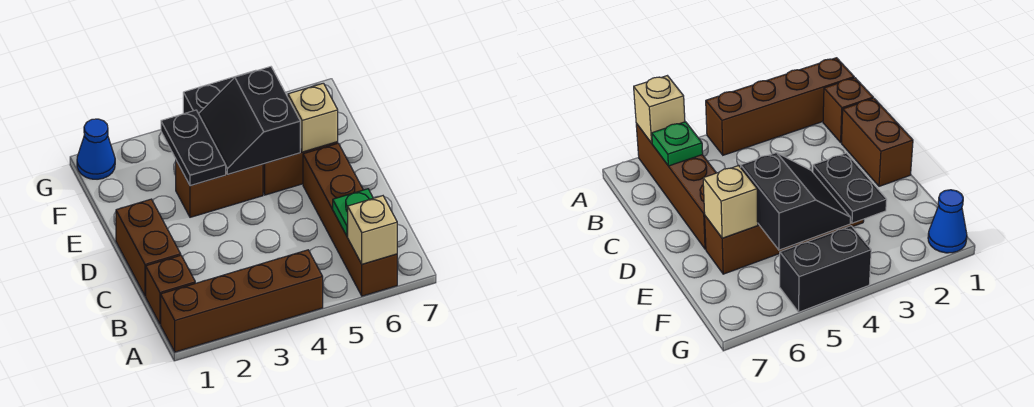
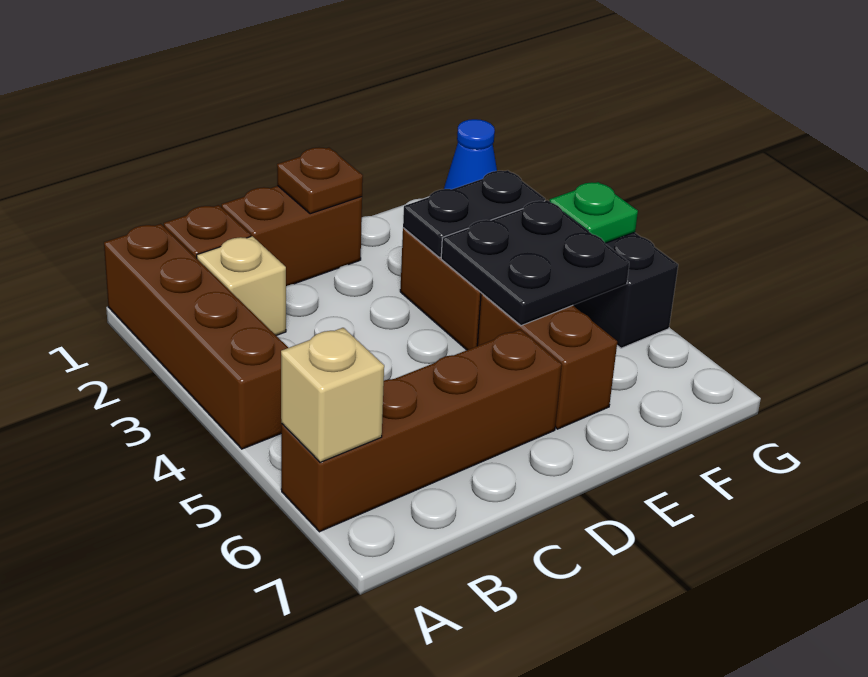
green plate B6 level 2 -> green plate G4 level 2
none -> brown plate D1 level 2
black slope E4:F5 level 2 top 5 -> black plate E4:F5 level 2
tan brick E6 level 2 -> tan brick B2 level 1

